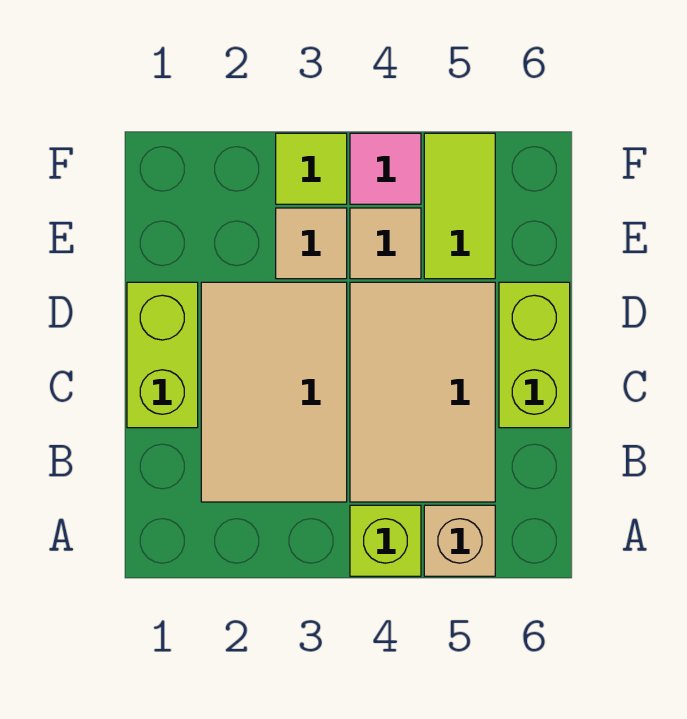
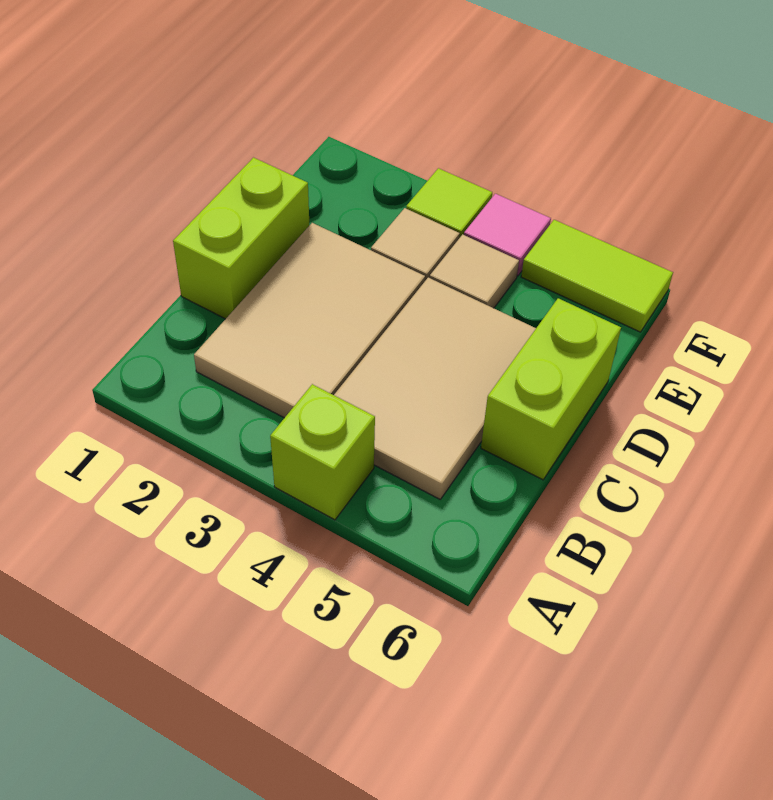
tan brick A5 level 1 -> none
lime tile E5:F5 level 1 -> lime tile F5:F6 level 1

